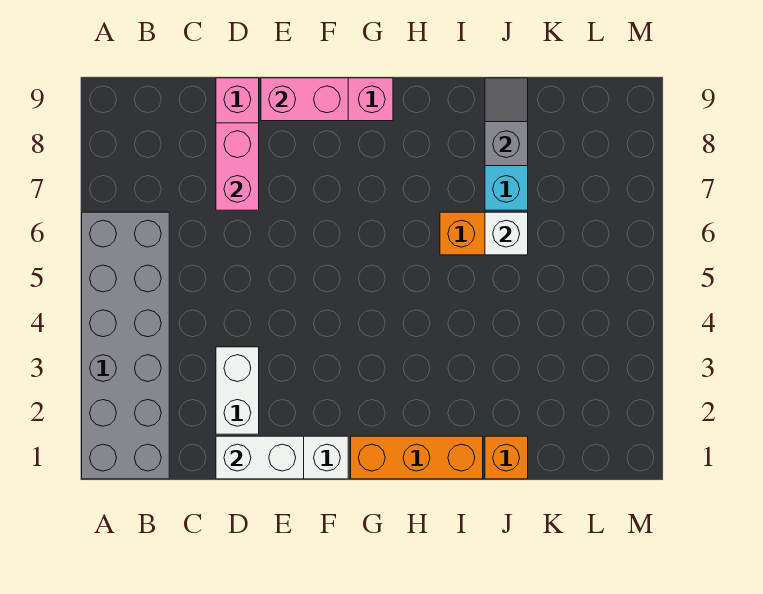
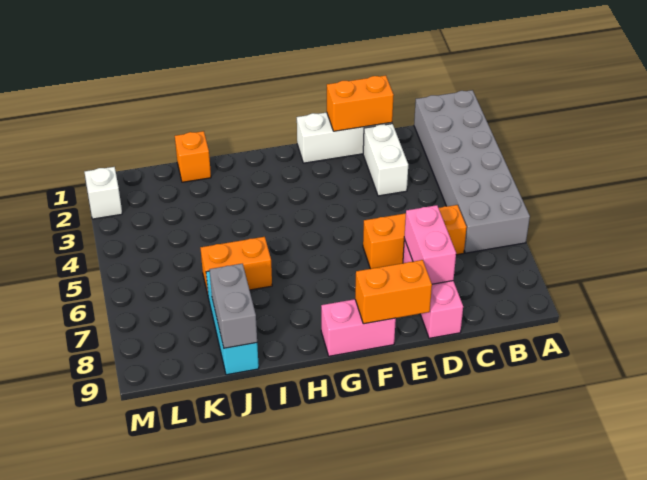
white brick D1:E1 level 2 -> orange brick D1:E1 level 2
pink brick E9:F9 level 2 -> orange brick E9:F9 level 2
orange brick G1:I1 level 1 -> orange brick C6:E6 level 1
white brick J6 level 2 -> white brick M2 level 1
grey slope J8:J9 level 2 top 8 -> grey brick J8:J9 level 2

